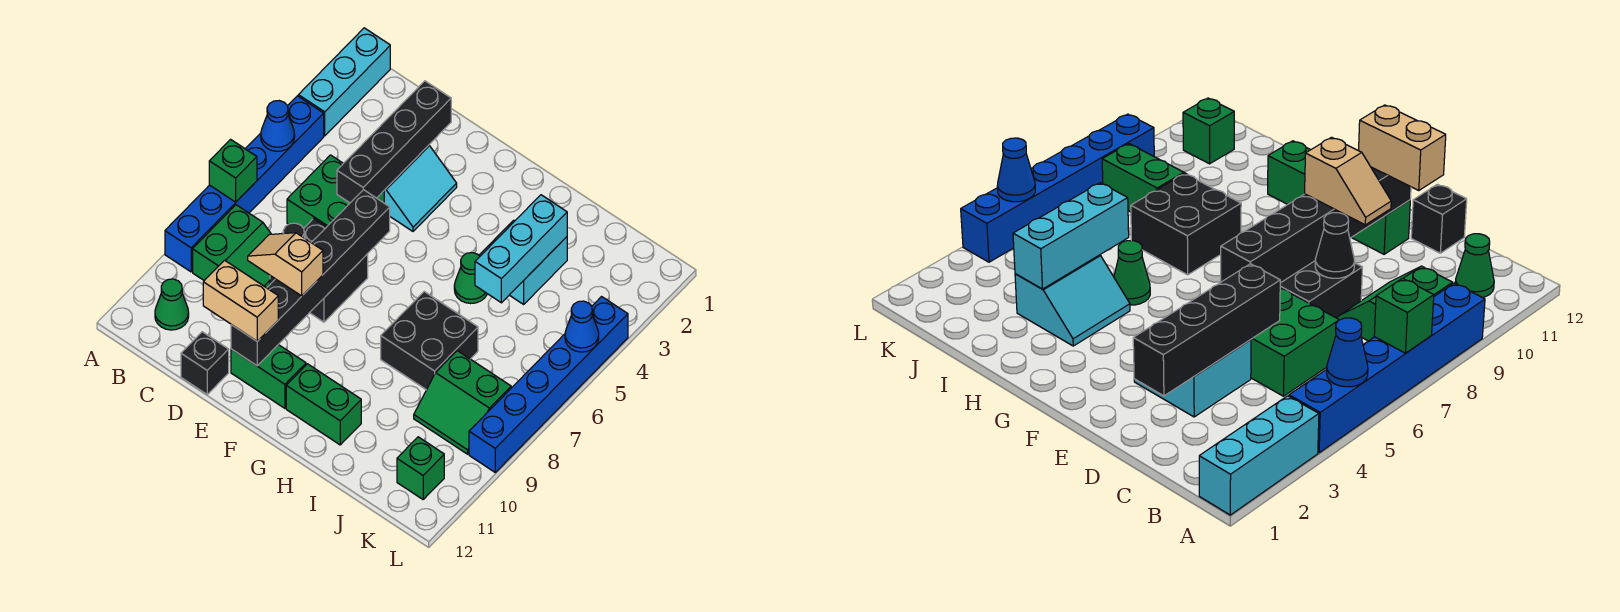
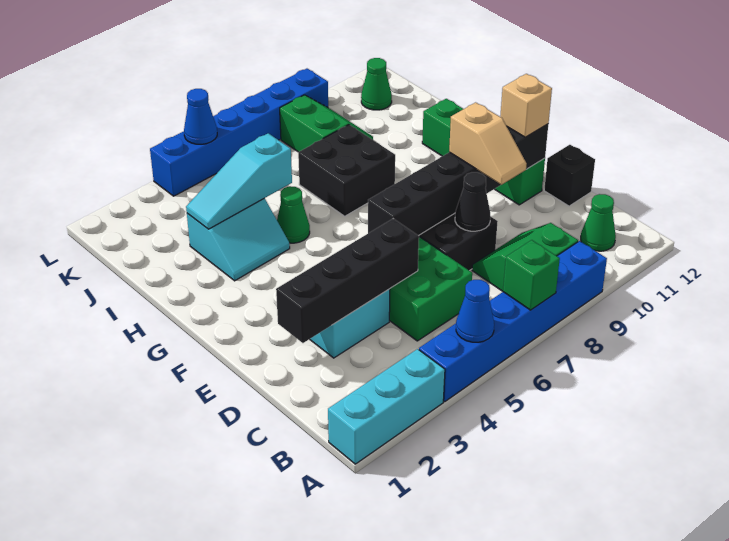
tan brick D11:E11 level 3 -> tan brick E11 level 3
cyan brick I3:I5 level 2 -> cyan slope I3:I5 level 2 top 5
green brick K11 level 1 -> green cone K11 level 1

